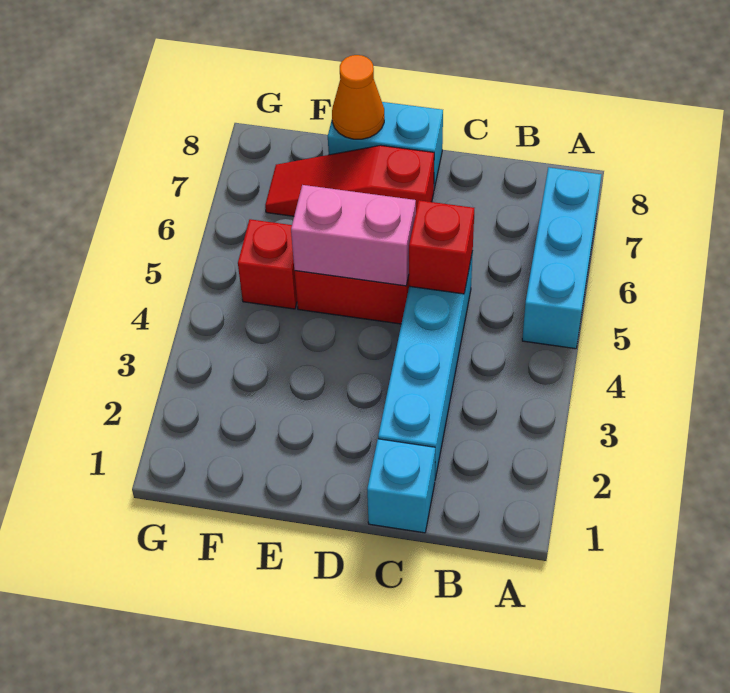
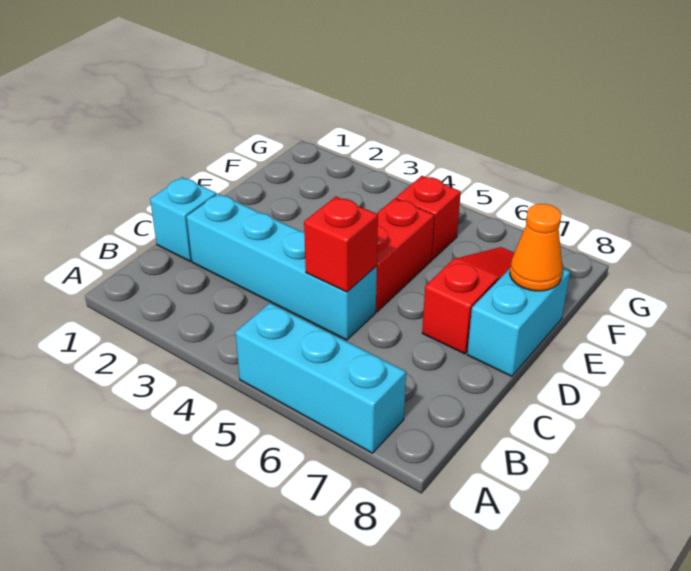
pink brick D5:E5 level 2 -> none

